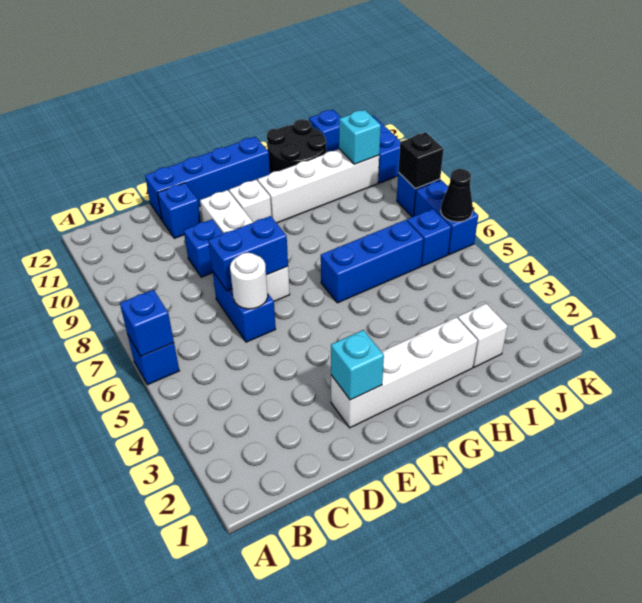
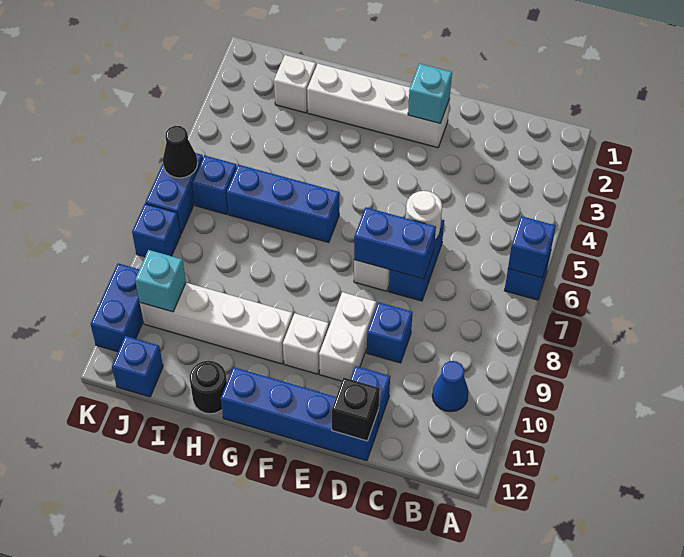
none -> blue cone B10 level 1
black round brick H11:I12 level 1 -> black round brick H12 level 1
black brick K8 level 2 -> black brick D12 level 2

